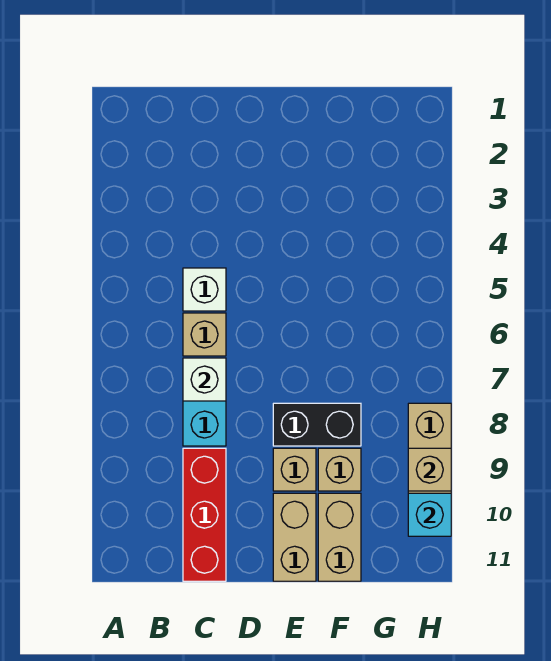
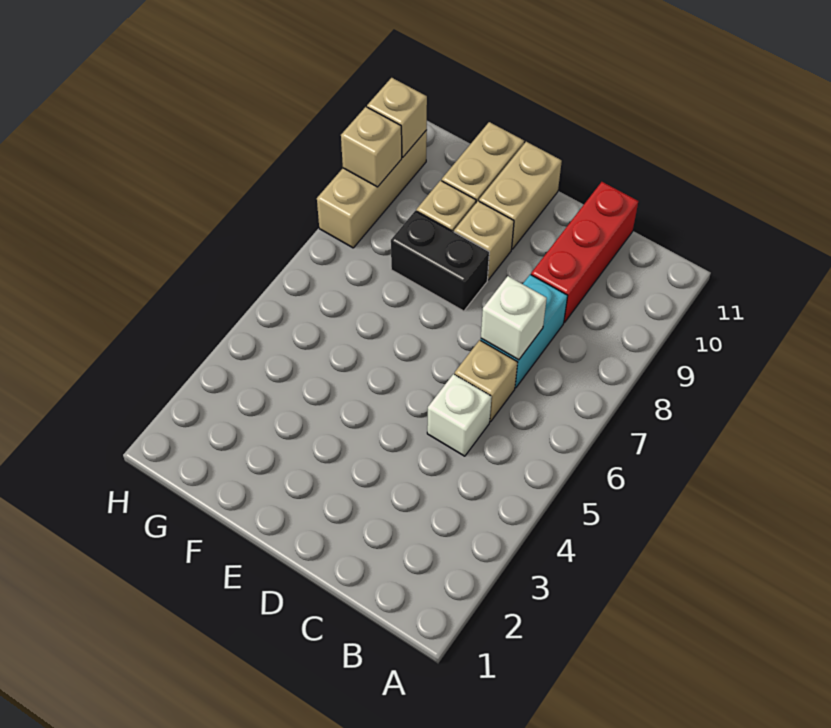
cyan brick H10 level 2 -> tan brick H10 level 2

